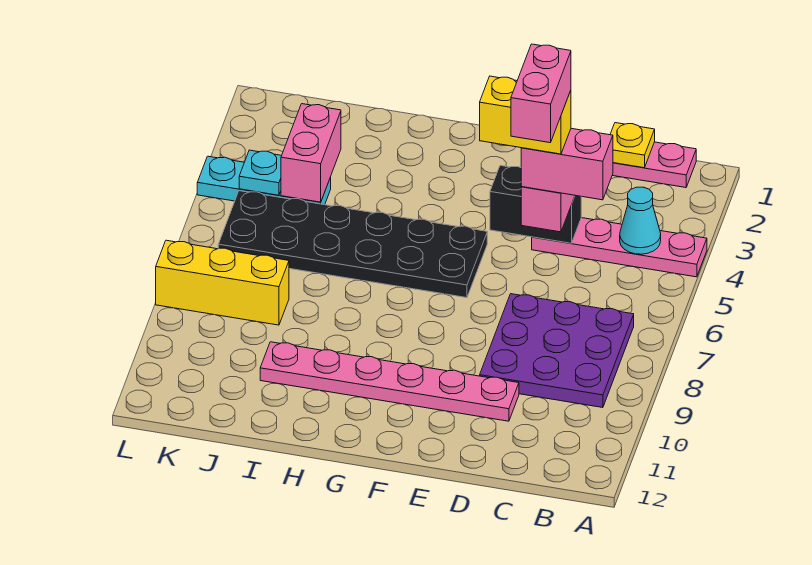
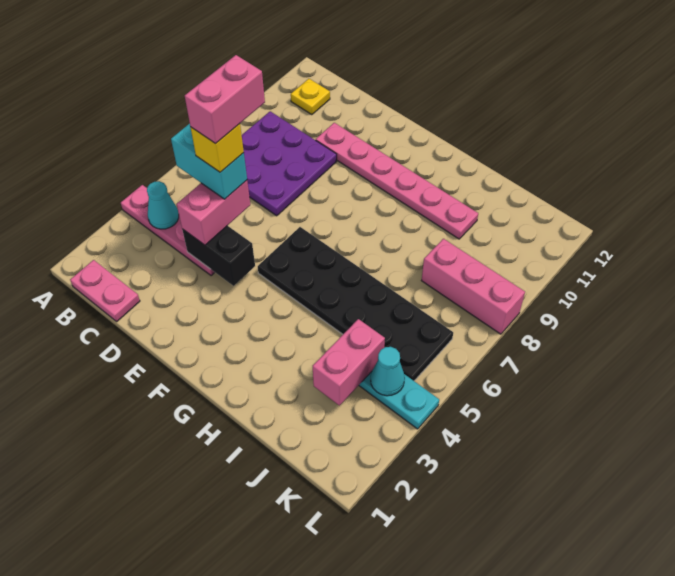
yellow plate C1 level 2 -> yellow plate B11 level 1
pink brick C5:D5 level 4 -> cyan brick C5:D5 level 4
yellow brick D5:E5 level 5 -> yellow brick D5 level 5
yellow brick J8:L8 level 1 -> pink brick J8:L8 level 1
cyan plate K4 level 2 -> cyan cone K4 level 2

